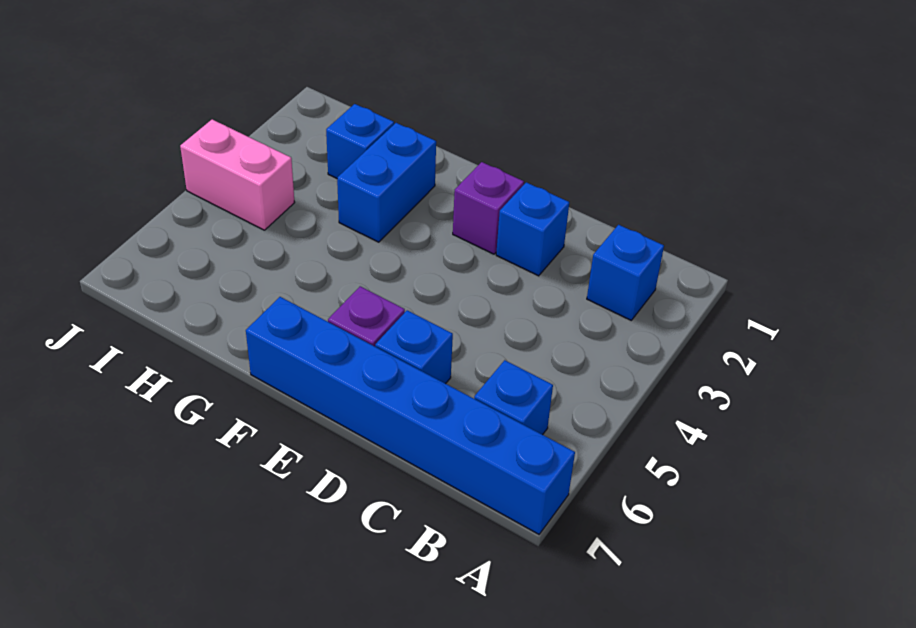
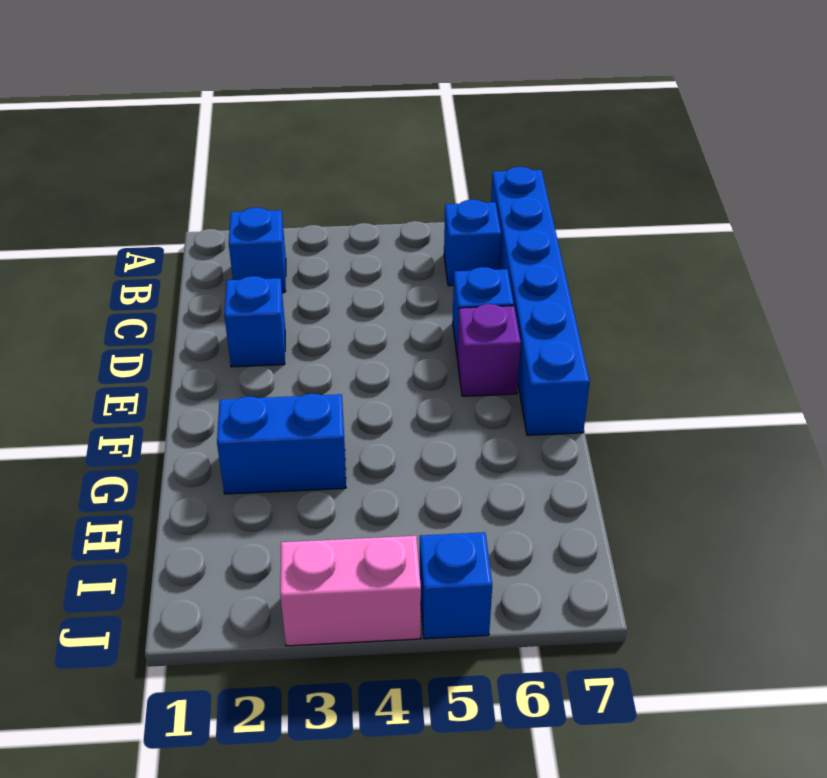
purple brick E2 level 1 -> none
blue brick H2 level 1 -> blue brick J5 level 1
pink brick I4:J4 level 1 -> pink brick J3:J4 level 1

